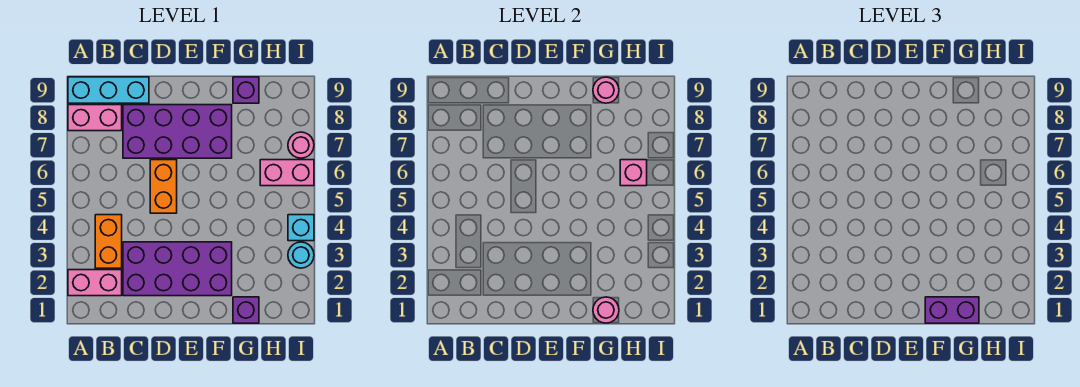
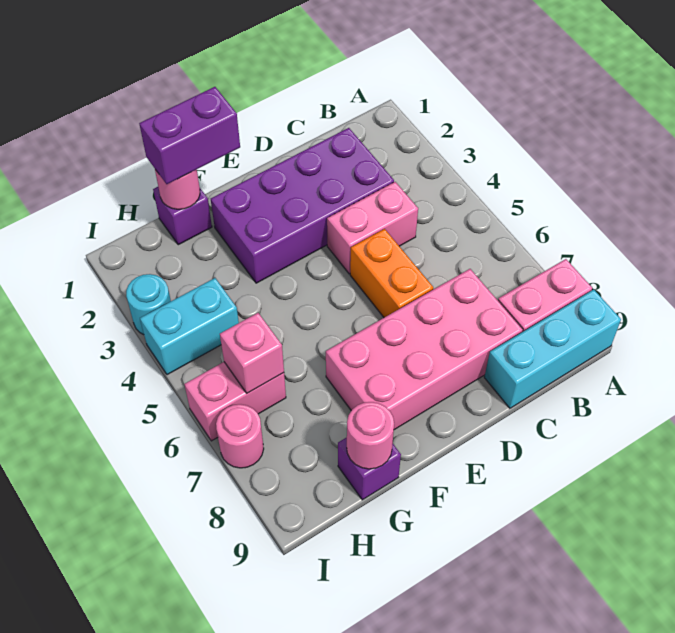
pink brick A2:B2 level 1 -> pink brick C4:D4 level 1
orange brick B3:B4 level 1 -> none
purple brick C7:F8 level 1 -> pink brick C7:F8 level 1
cyan brick I4 level 1 -> cyan brick H4:I4 level 1

